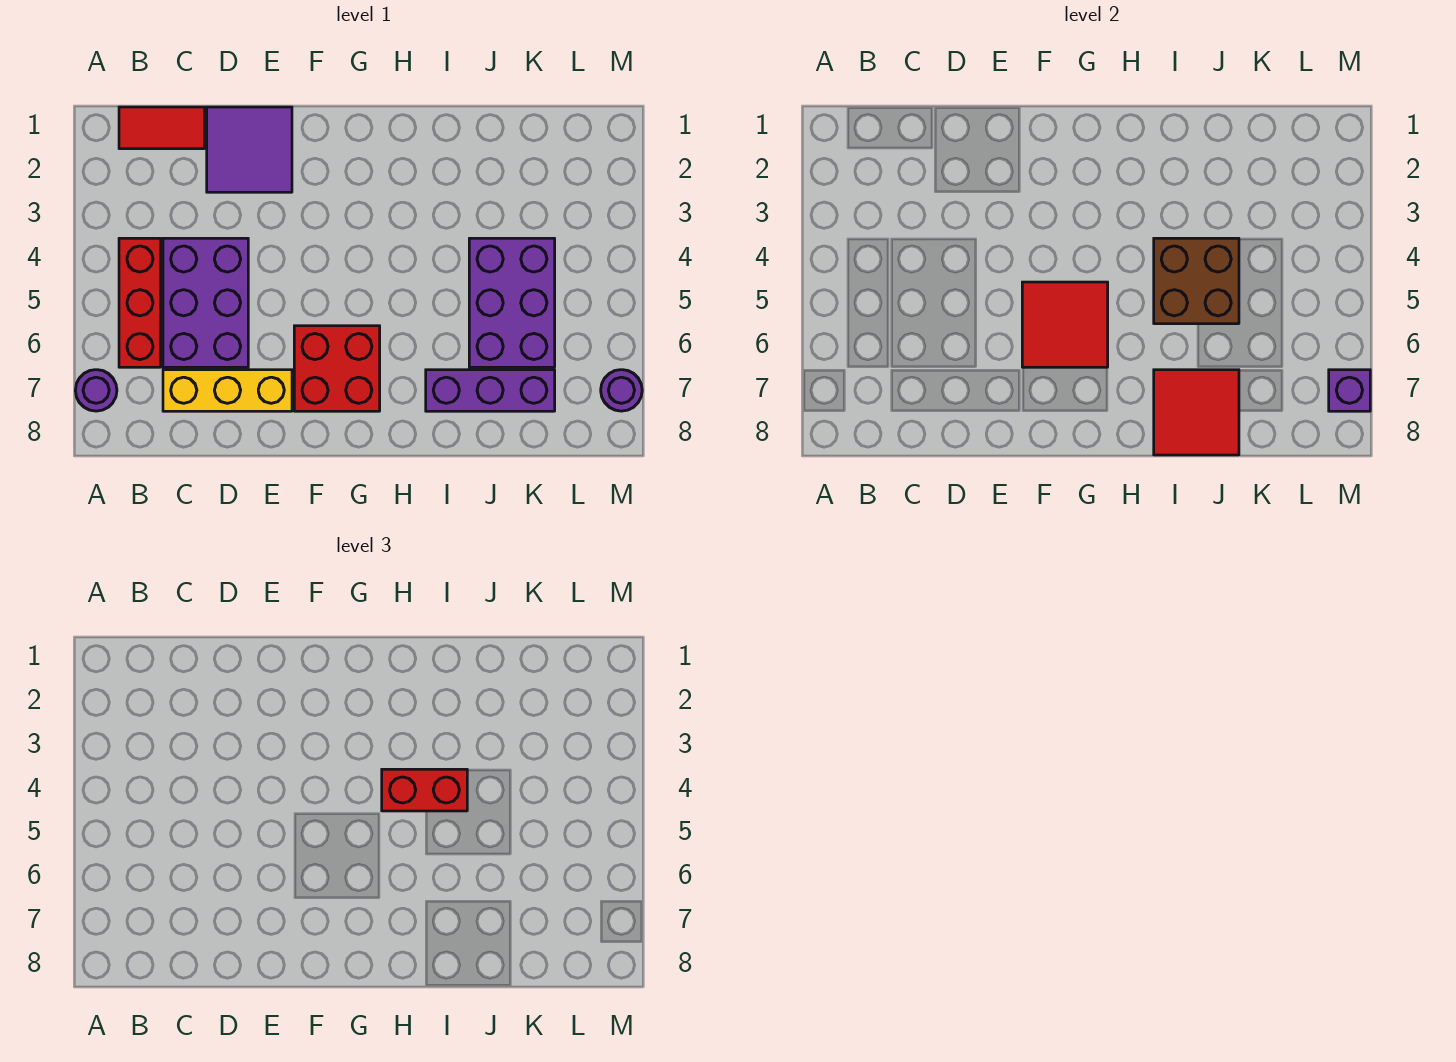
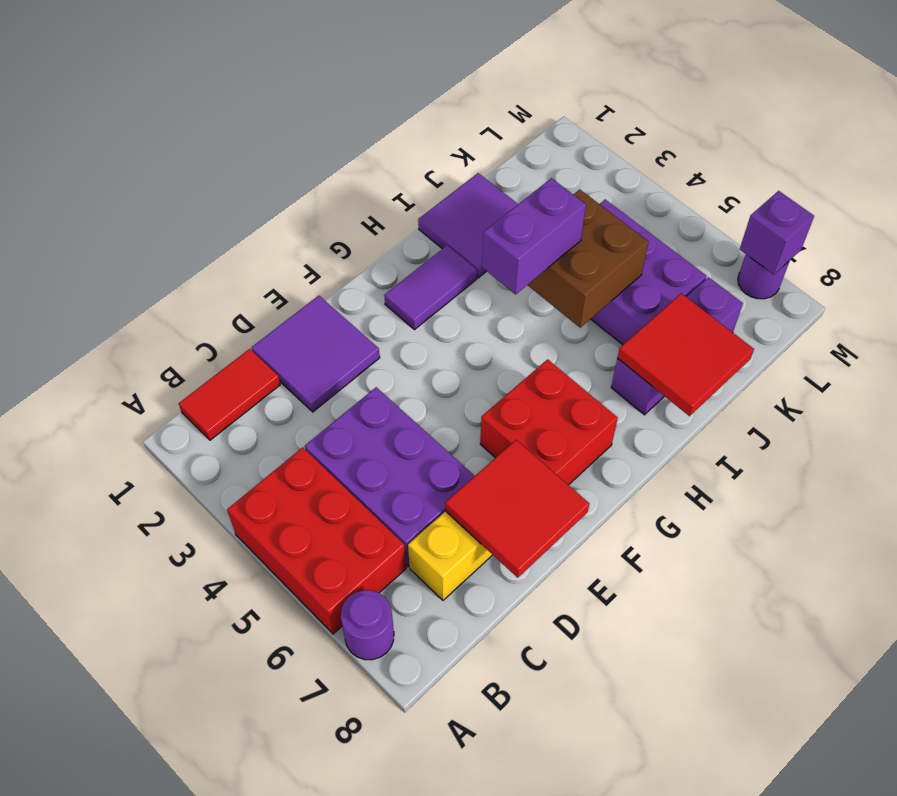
red brick B4:B6 level 1 -> red brick A4:B6 level 1
red tile F5:G6 level 2 -> red tile D7:E8 level 2
none -> purple tile G2:H2 level 1
red brick H4:I4 level 3 -> purple brick H4:I4 level 3
none -> purple tile I1:J2 level 1

